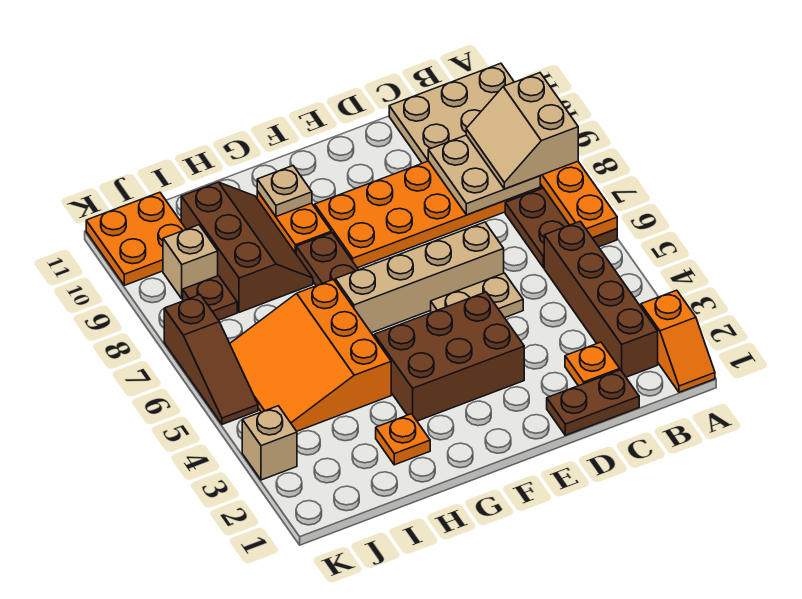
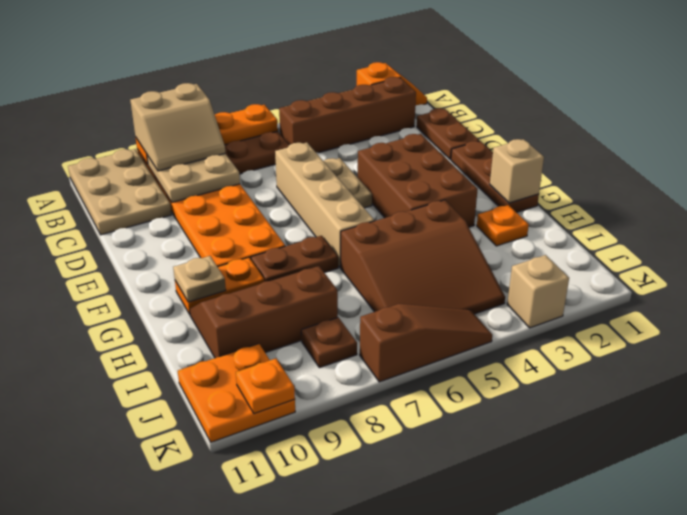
orange plate C2 level 1 -> orange plate K10 level 2
none -> brown plate E1:G1 level 1
orange slope H4:J6 level 1 top H -> brown slope H4:J6 level 1 top H
tan brick J9 level 1 -> tan brick G1 level 2

